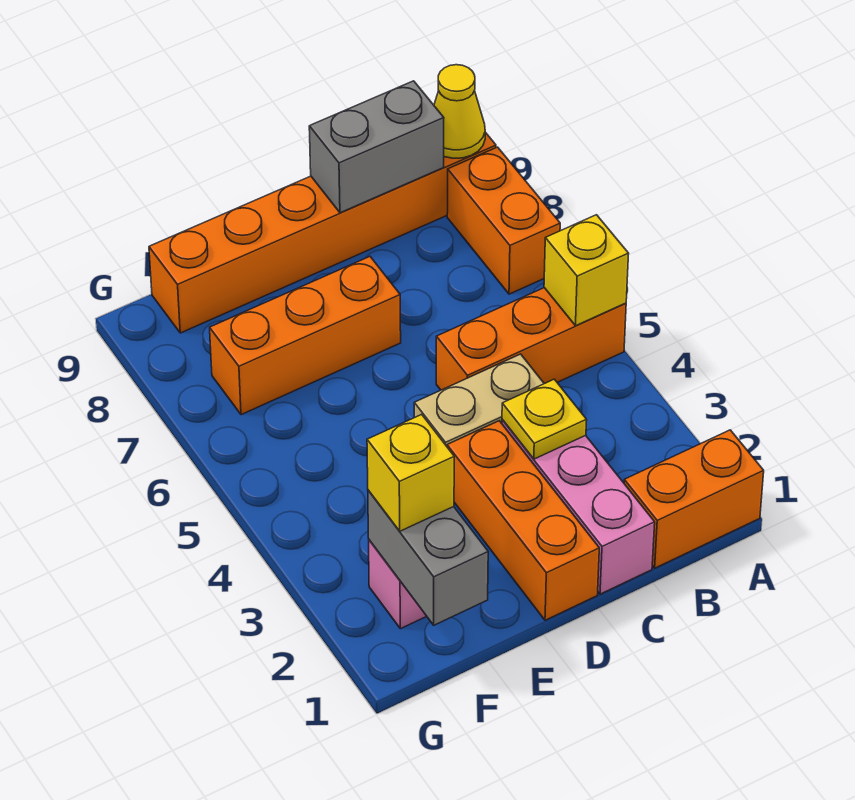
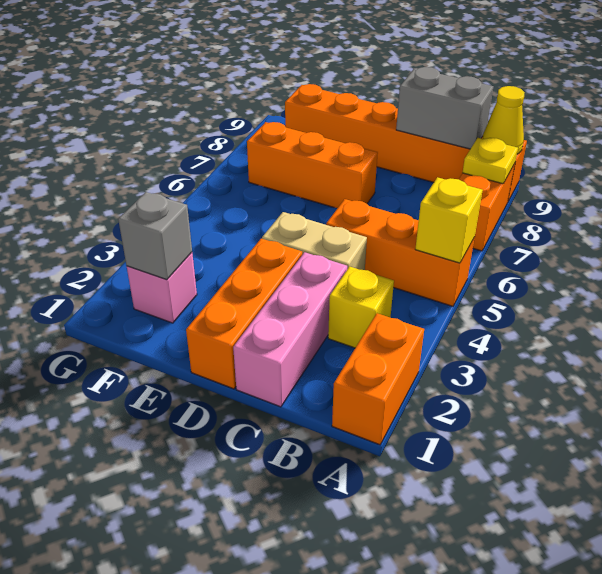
orange brick A1:B1 level 1 -> orange brick A1:A2 level 1
yellow plate C3 level 2 -> yellow plate A8 level 2
grey brick F1:F2 level 2 -> grey brick F2 level 2
yellow brick F2 level 3 -> yellow brick B3 level 1

